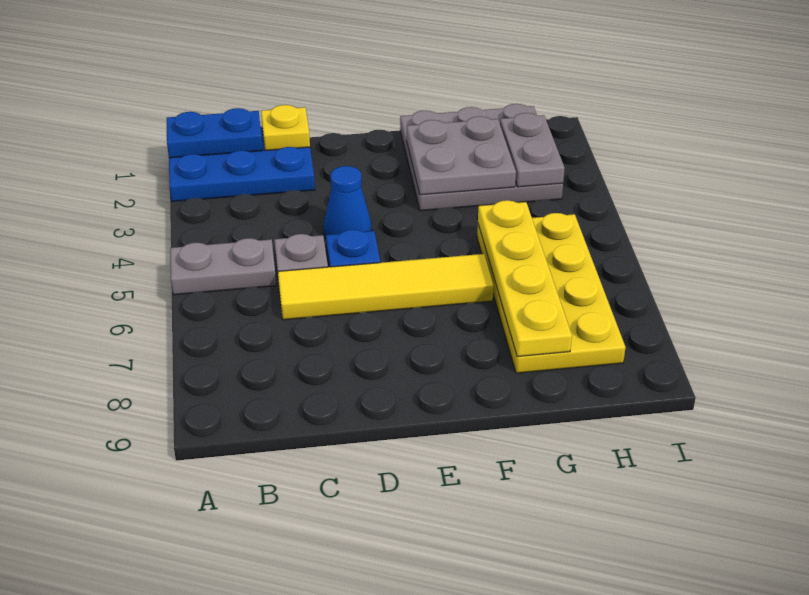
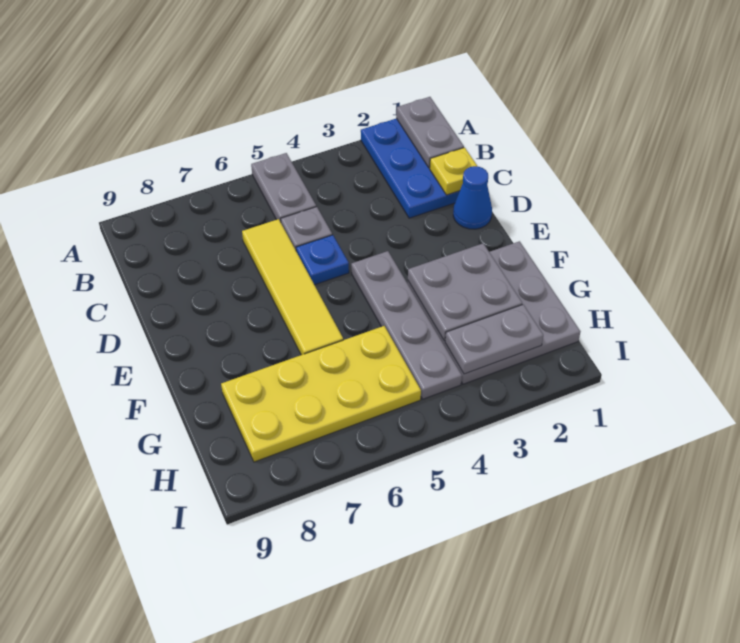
blue plate A1:B1 level 2 -> grey plate A1:B1 level 2
blue cone D4 level 1 -> blue cone D1 level 1
none -> grey plate E4:H4 level 1
yellow plate G5:G8 level 2 -> none

